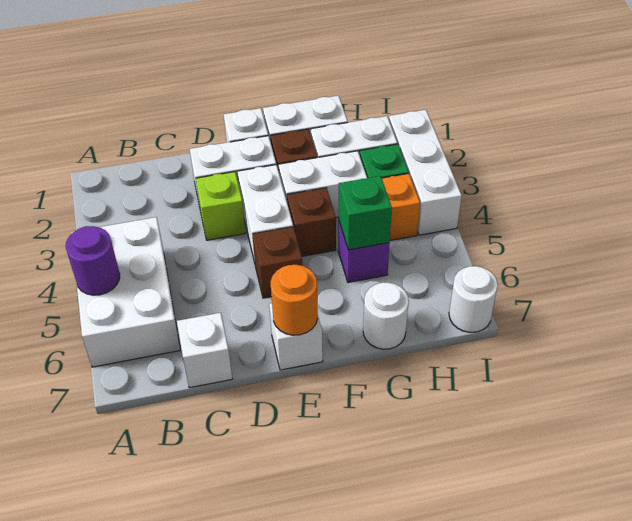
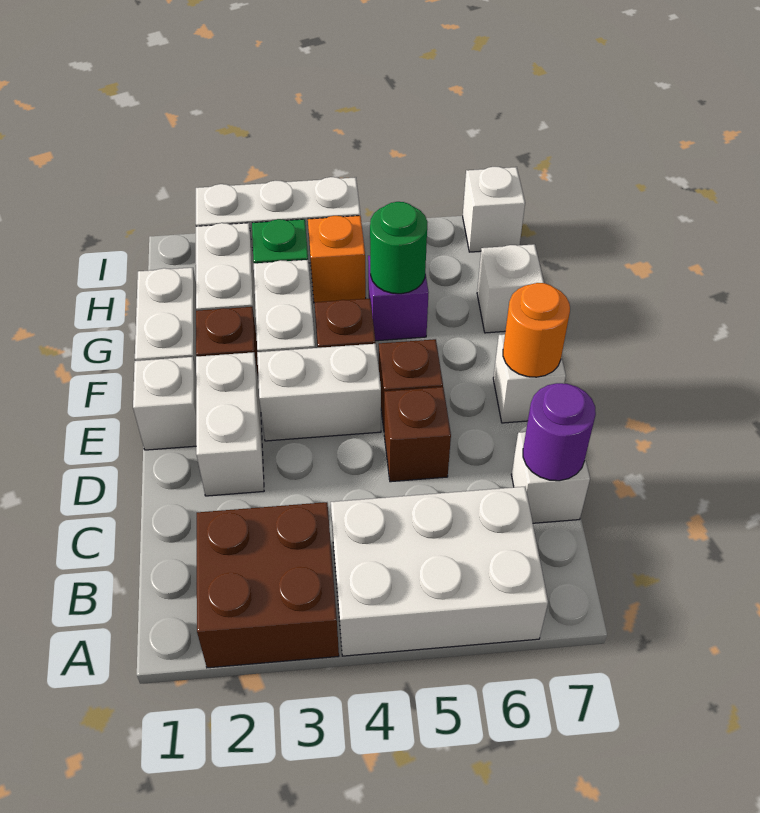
none -> brown brick A2:B3 level 1
purple round brick A5 level 2 -> purple round brick C7 level 2
lime brick D3 level 1 -> none
none -> brown brick D5 level 1
green brick G5 level 2 -> green round brick G5 level 2
white round brick G7 level 1 -> white brick G7 level 1
white round brick I7 level 1 -> white brick I7 level 1

